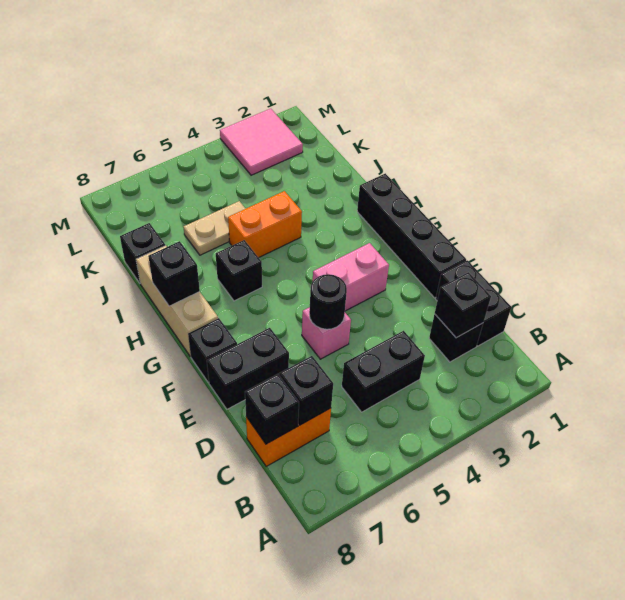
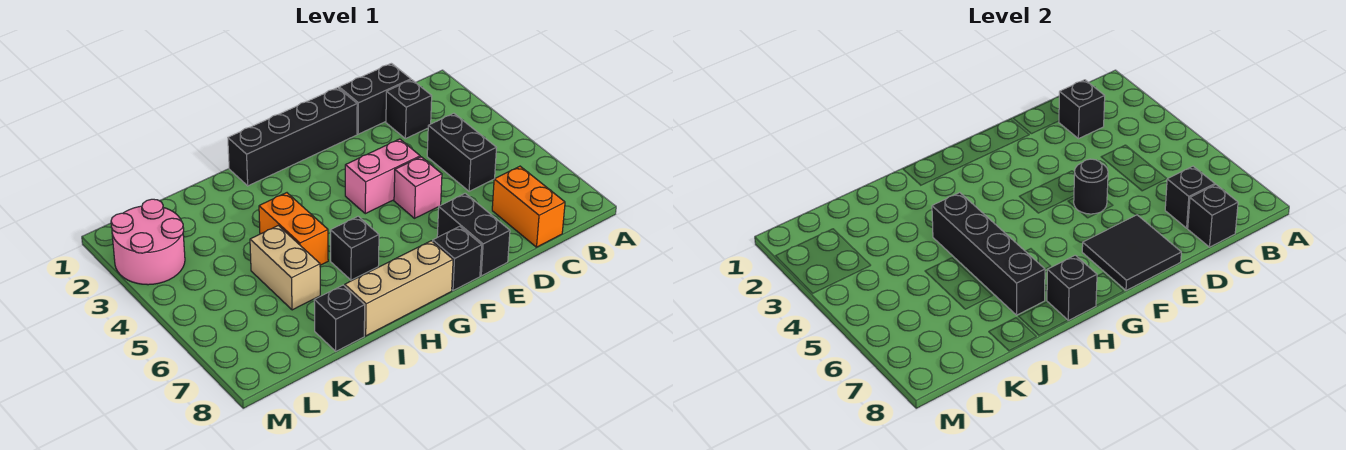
none -> black tile E7:F8 level 2
pink brick F3:F4 level 1 -> pink brick E4:F4 level 1
none -> black brick I4:I7 level 2
tan plate J5:J6 level 1 -> tan brick J5:J6 level 1
pink tile L2:M3 level 1 -> pink round brick L2:M3 level 1

